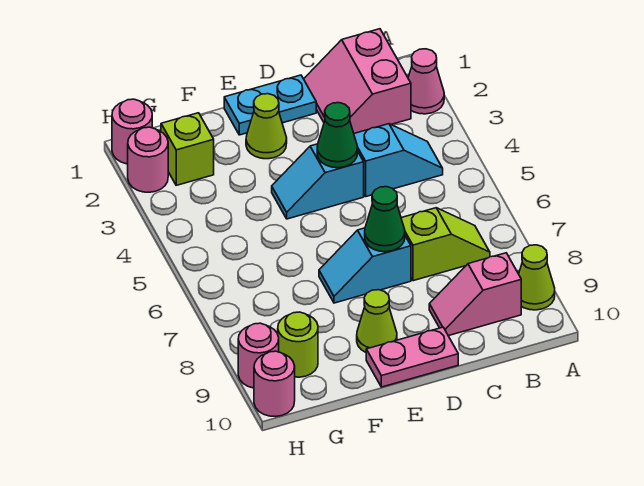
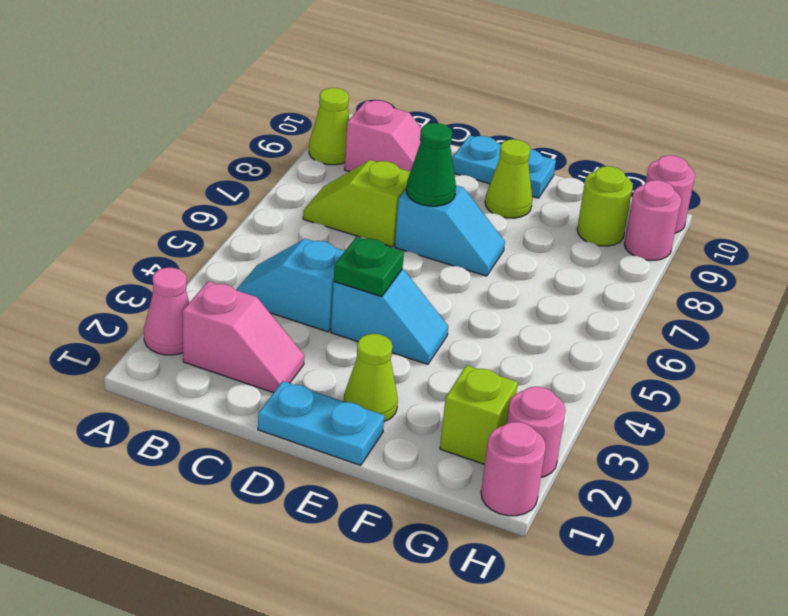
pink slope B1:C2 level 1 top B -> pink slope B2:C2 level 1 top B
green cone D4 level 2 -> green plate D4 level 2
pink plate D10:E10 level 1 -> cyan plate D10:E10 level 1

